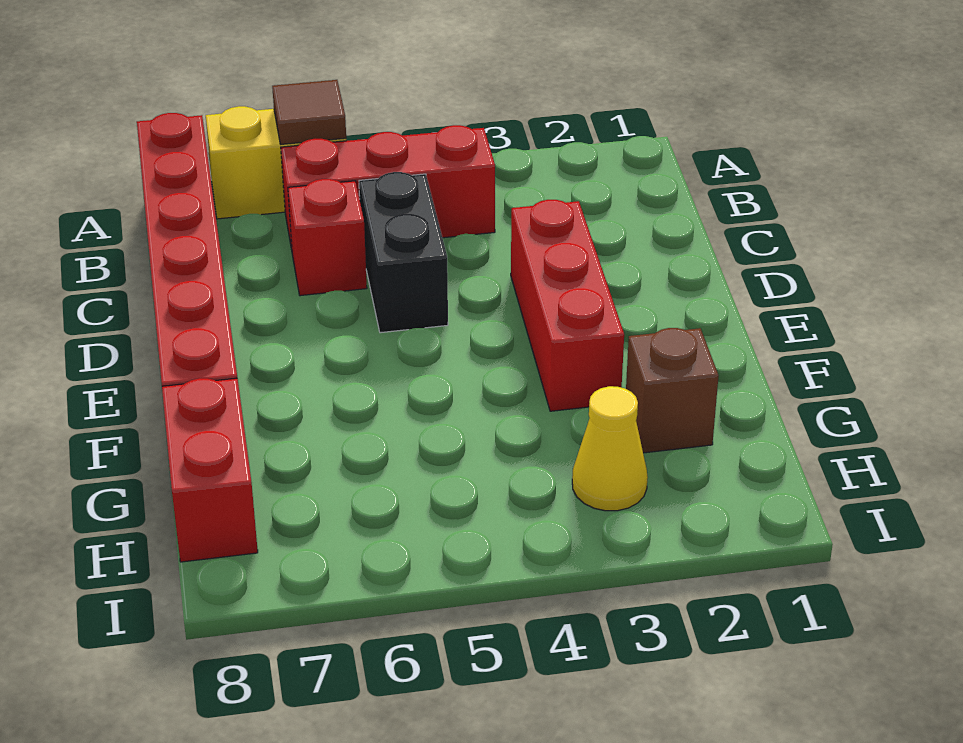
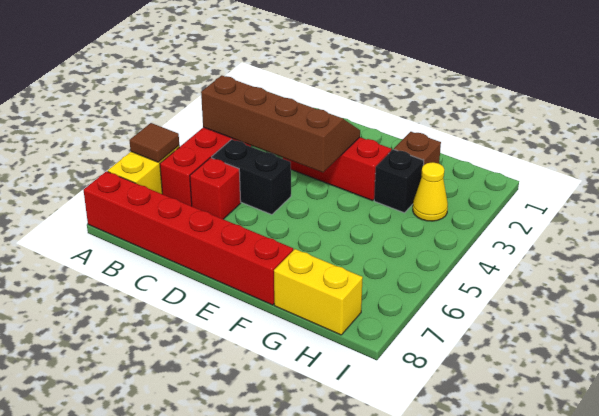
none -> brown slope B3:E4 level 2 top 4
none -> black brick G3 level 1
red brick G8:H8 level 1 -> yellow brick G8:H8 level 1

